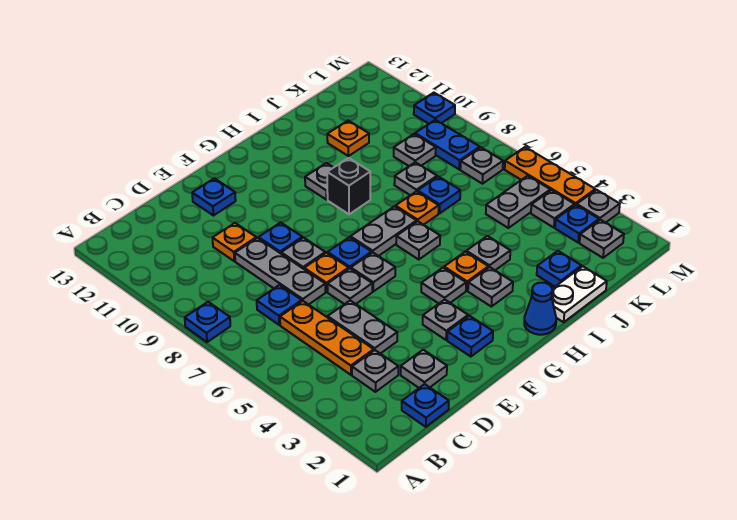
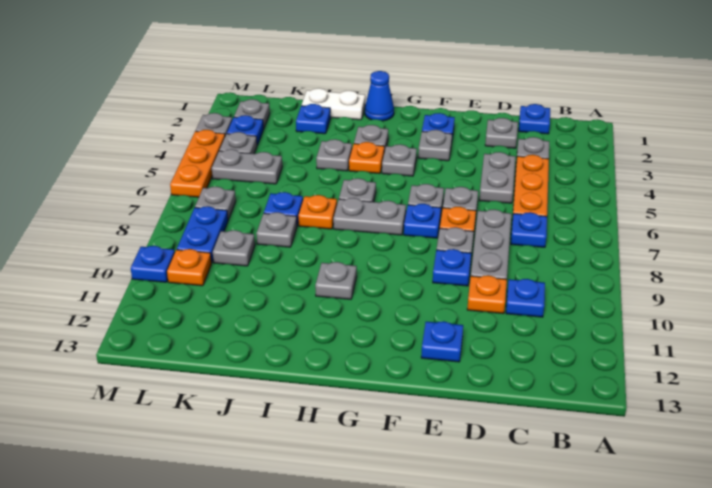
blue plate A8 level 1 -> blue plate C10 level 1
black brick H9 level 1 -> none
orange plate J11 level 1 -> orange plate L10 level 1

